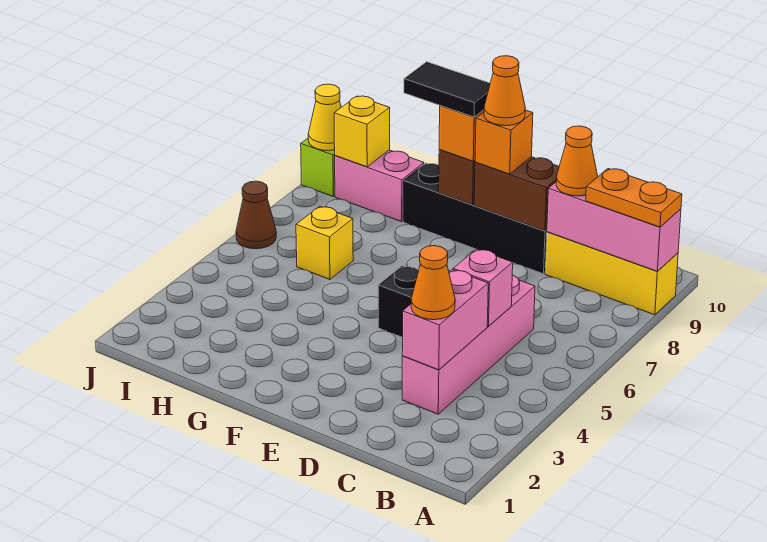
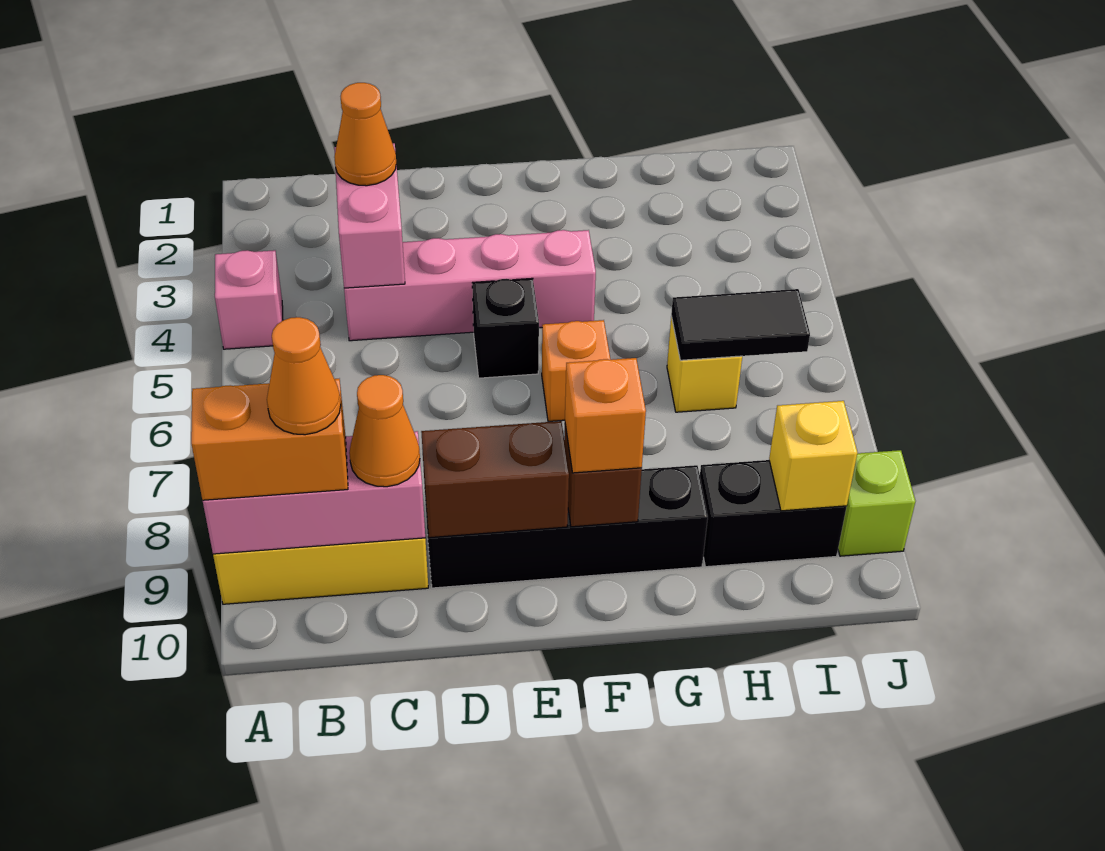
orange plate A9:B9 level 3 -> orange brick A9:B9 level 3
pink brick C3:C6 level 1 -> pink brick C4:F4 level 1
pink brick C5 level 2 -> pink brick A4 level 1
orange brick E9 level 3 -> orange brick F6 level 1
orange cone E9 level 4 -> orange cone B9 level 4
black tile F9:G9 level 4 -> black tile H6:I6 level 2
pink brick H9:I9 level 1 -> black brick H9:I9 level 1
brown cone J6 level 1 -> none
yellow cone J9 level 2 -> none

